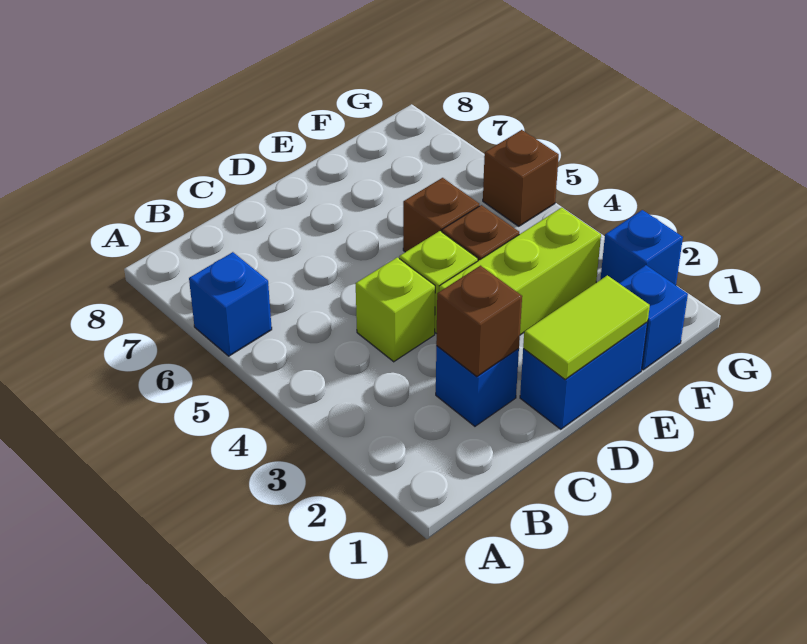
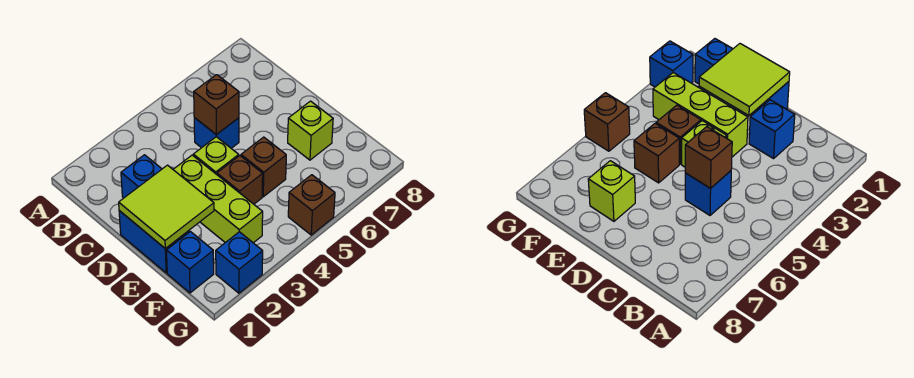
blue brick A6 level 1 -> blue brick C5 level 1
brown brick C2 level 2 -> brown brick C5 level 2
lime brick C4 level 1 -> lime brick E7 level 1
lime tile D1:E1 level 2 -> lime tile D1:E2 level 2

